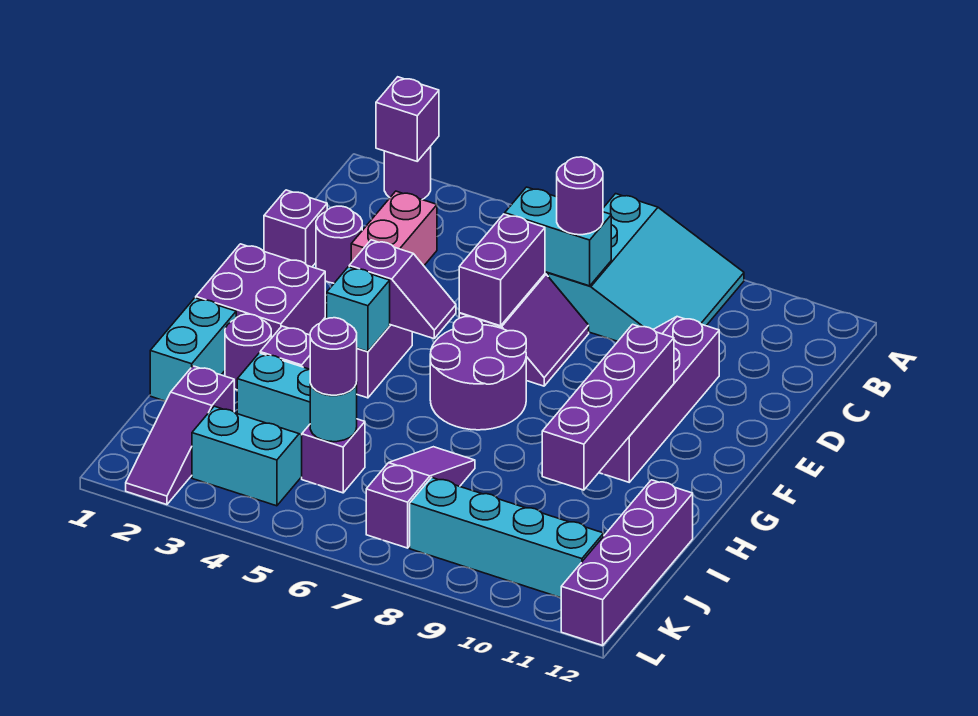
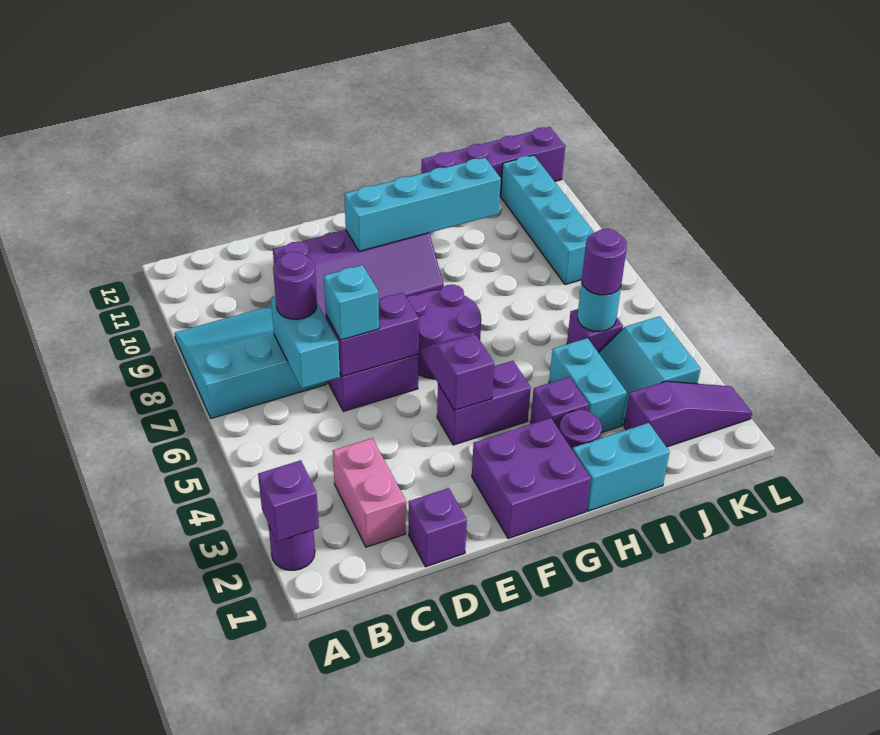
pink brick C3:D3 level 1 -> pink brick C2:C3 level 1
purple round brick D2 level 1 -> none
purple brick F10:I10 level 2 -> cyan brick F10:I10 level 2
cyan brick G4 level 2 -> cyan brick D6 level 3
purple slope I7:K7 level 1 top K -> none

